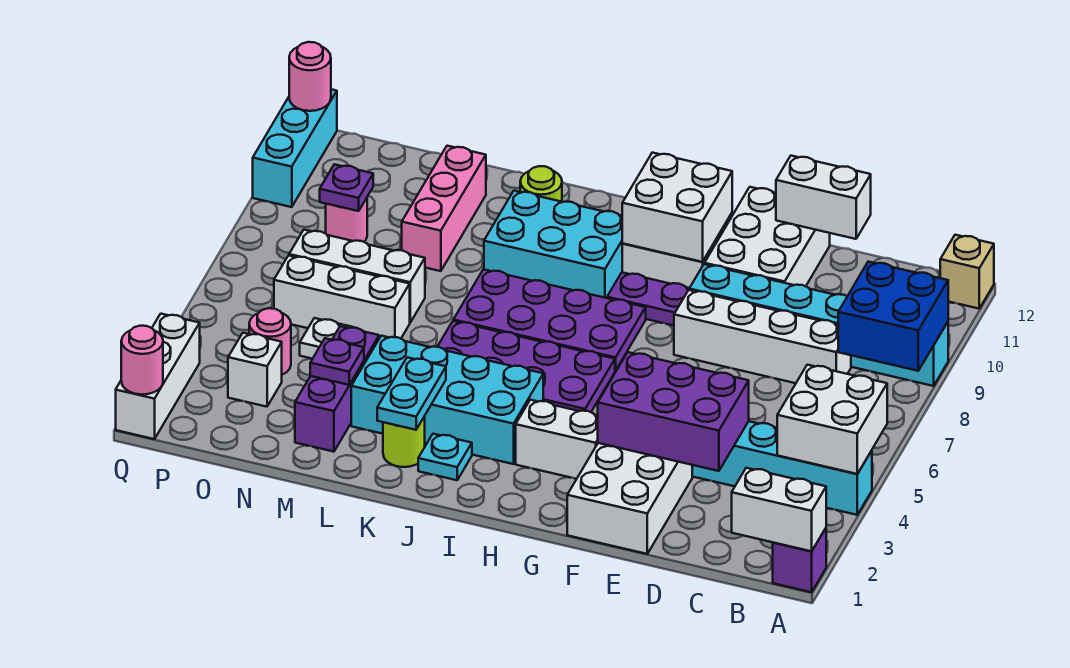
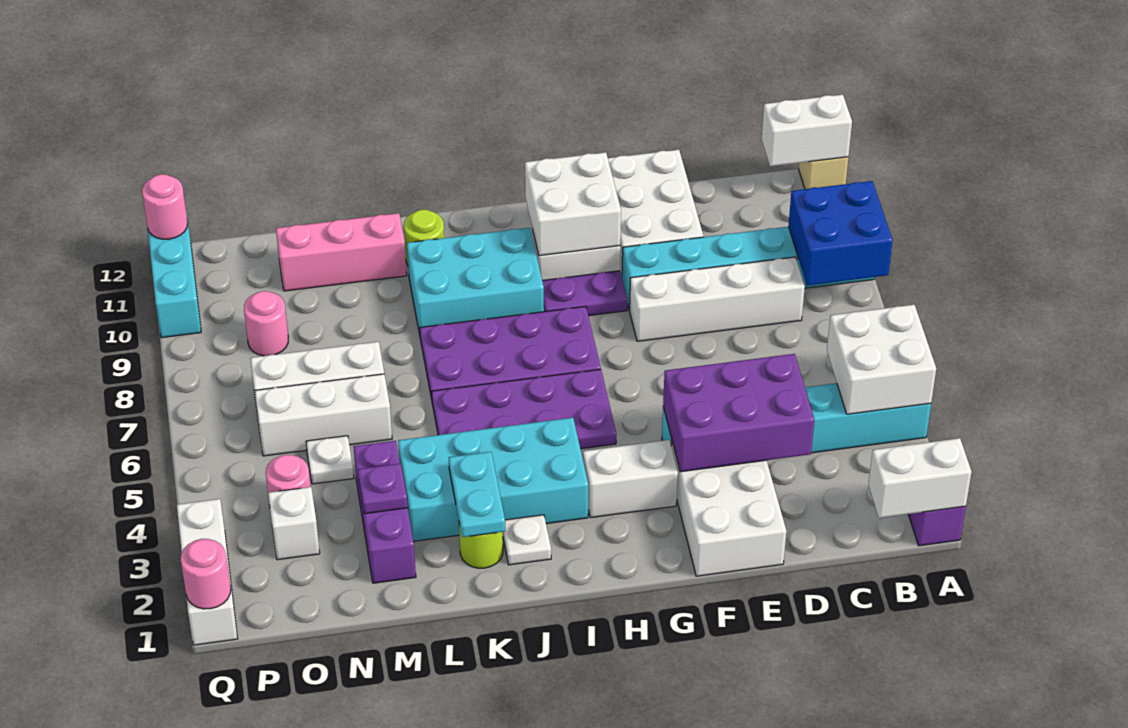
white brick D12:E12 level 2 -> white brick A12:B12 level 2
cyan plate J2 level 1 -> white plate J2 level 1
pink brick M9:M11 level 1 -> pink brick L11:N11 level 1
purple plate O9 level 2 -> none

